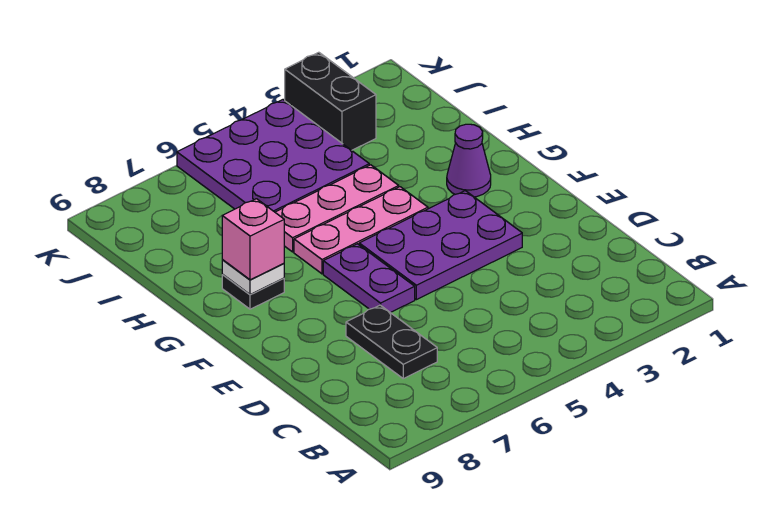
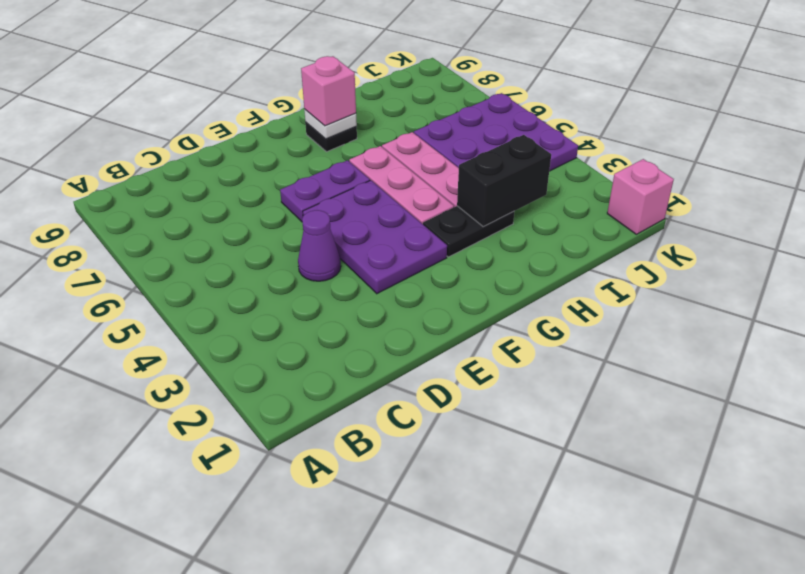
black plate C7:D7 level 1 -> black plate G3:H3 level 1
purple cone G2 level 1 -> purple cone D4 level 1
black brick J3:K3 level 1 -> black brick H3:I3 level 2
none -> pink brick K1 level 1

